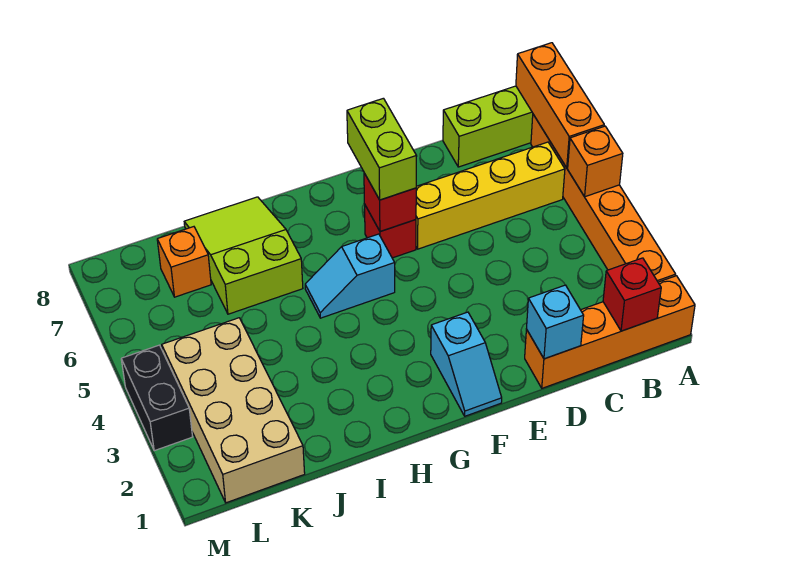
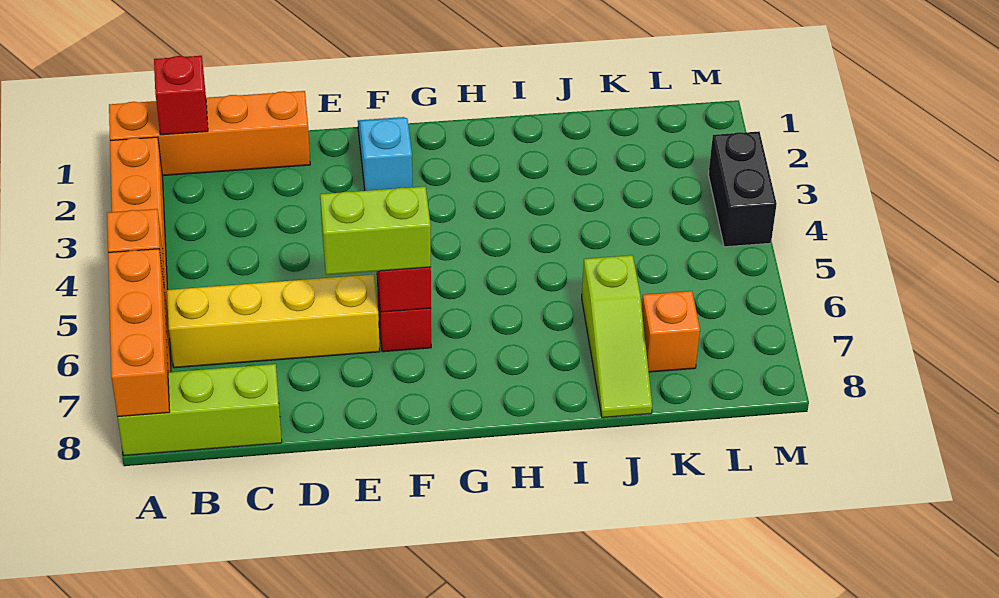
cyan brick D1 level 2 -> none
lime brick F6:F7 level 3 -> lime brick E6:F6 level 3
cyan slope G5:H5 level 1 top G -> none
lime slope I6:J8 level 1 top 6 -> lime slope J6:J8 level 1 top 6
tan brick K1:L4 level 1 -> none

